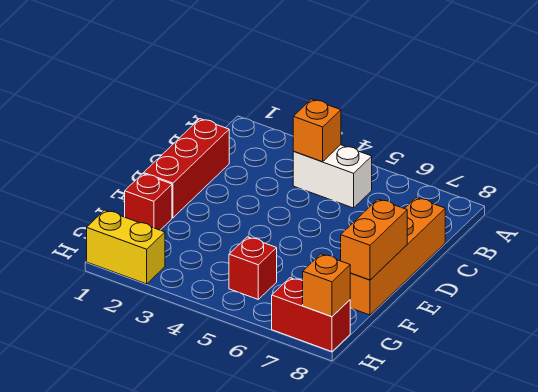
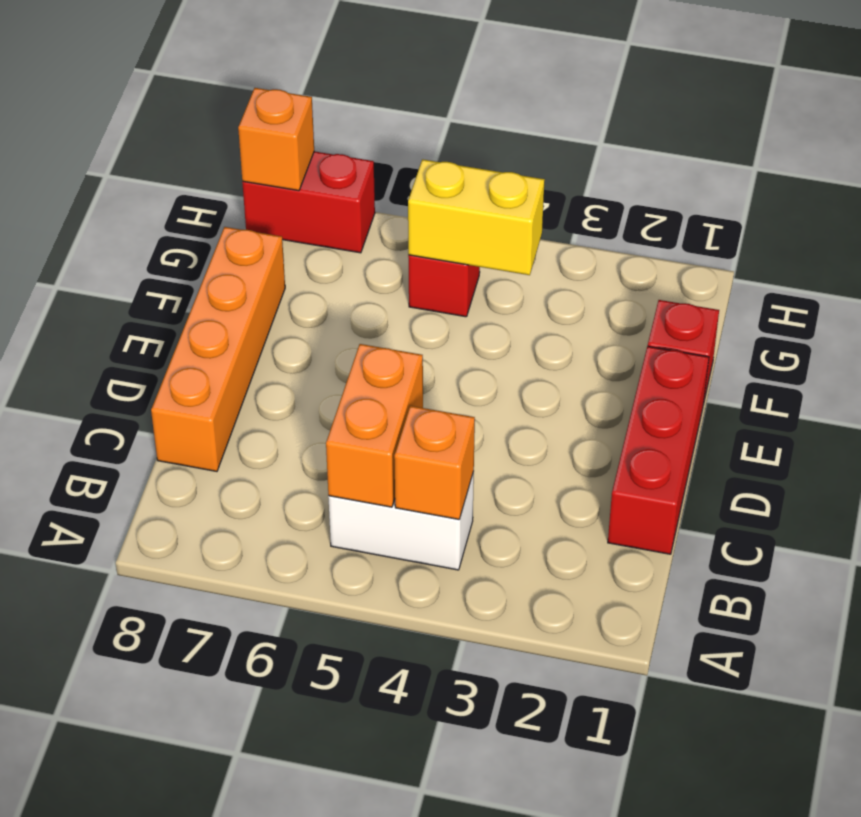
orange brick E8:F8 level 2 -> orange brick B5:C5 level 2
yellow brick H1:H2 level 1 -> yellow brick G4:G5 level 2

